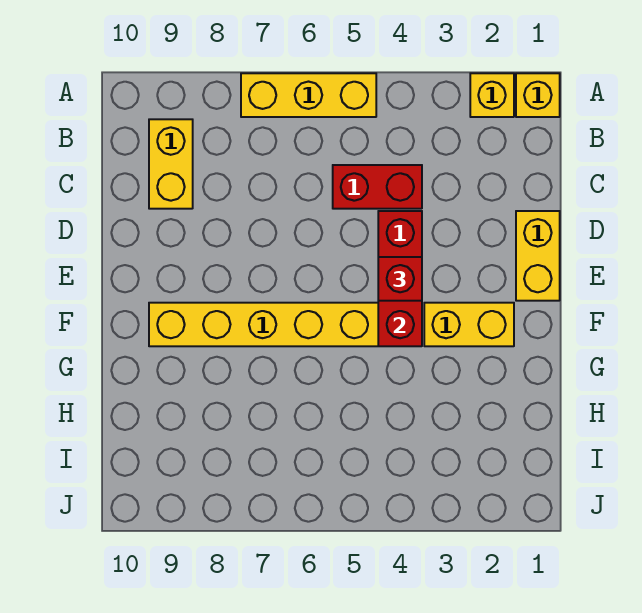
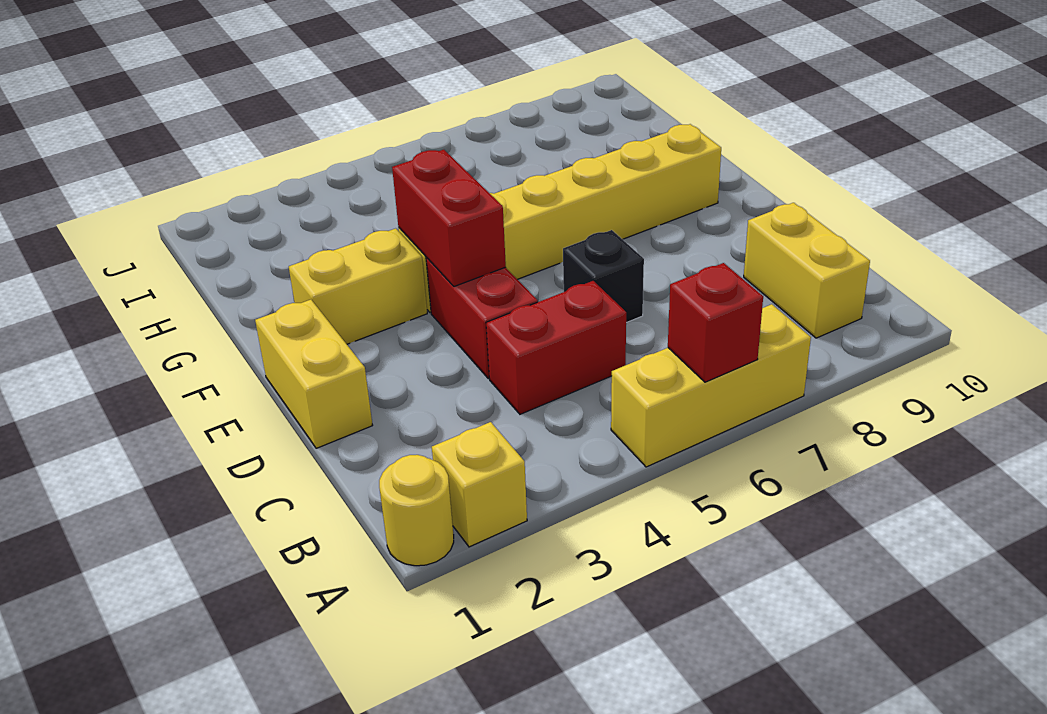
yellow brick A1 level 1 -> yellow round brick A1 level 1
none -> black brick D6 level 1
red brick E4 level 3 -> red brick A6 level 2

